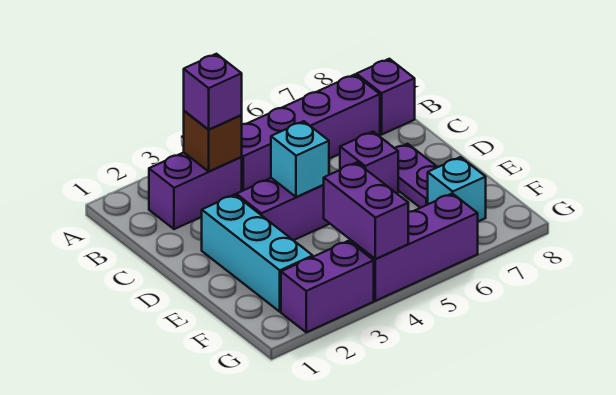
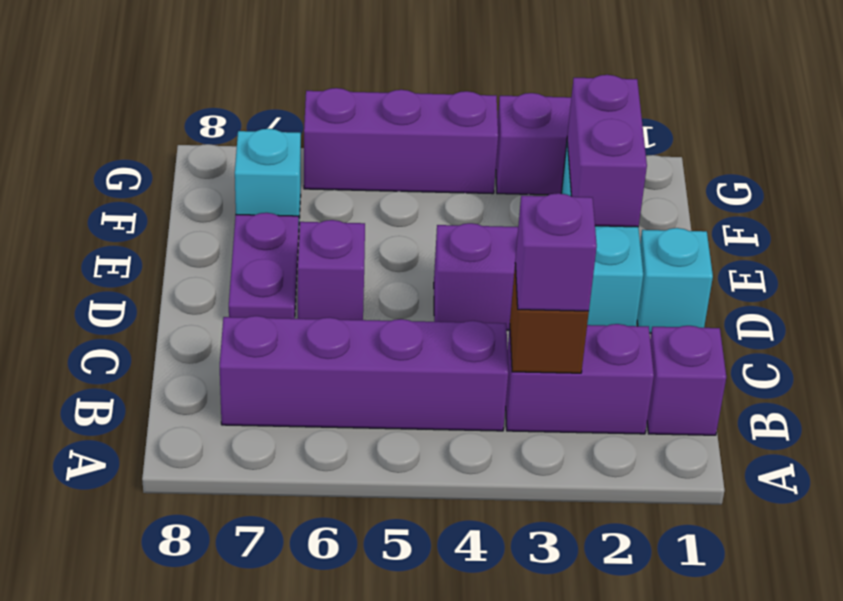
purple brick B8 level 1 -> purple brick B1 level 1
cyan brick D4 level 2 -> cyan brick D1 level 1
purple brick F4:G4 level 2 -> purple brick E2:F2 level 2

